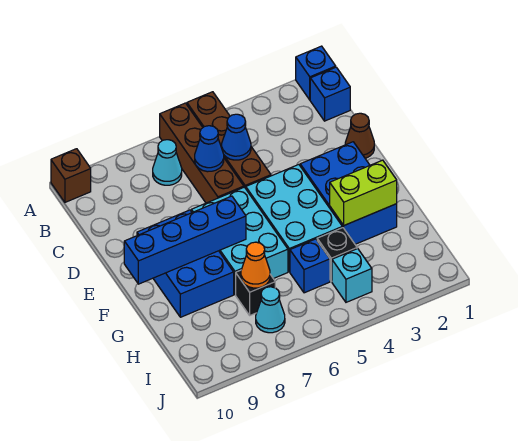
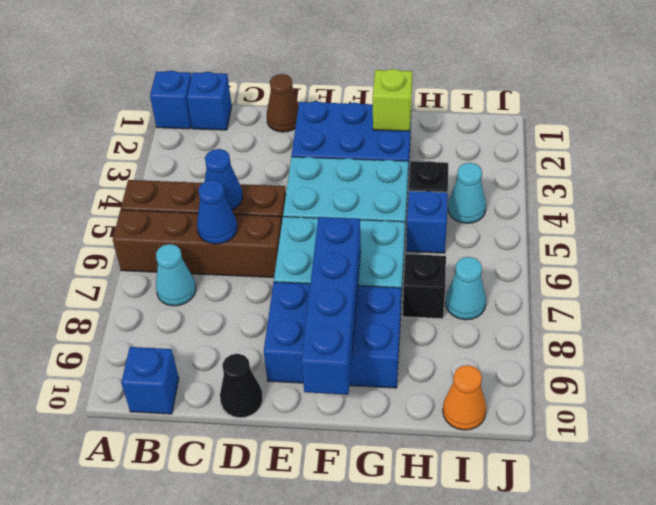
brown brick A10 level 1 -> none
none -> blue brick B10 level 1
none -> black cone D10 level 1
lime brick G2:G3 level 2 -> lime brick G2 level 2
orange cone H7 level 2 -> orange cone I10 level 1
cyan brick I4 level 1 -> cyan cone I4 level 1

